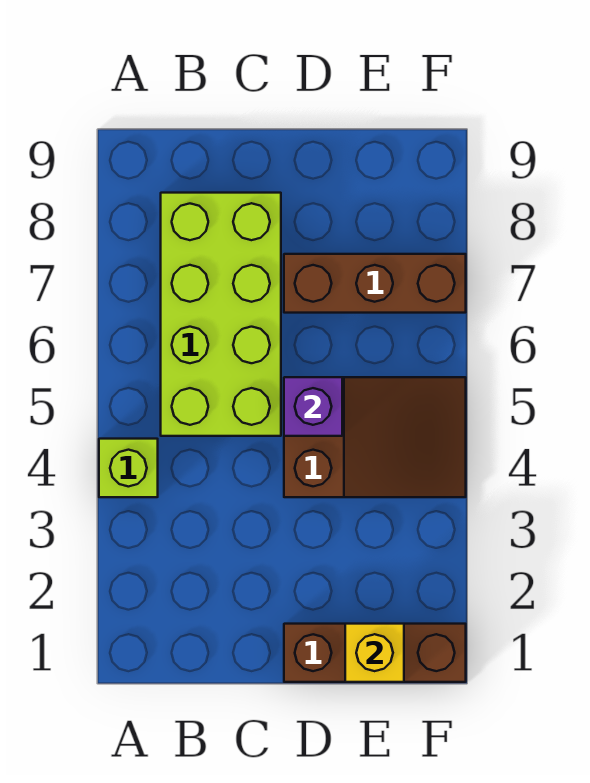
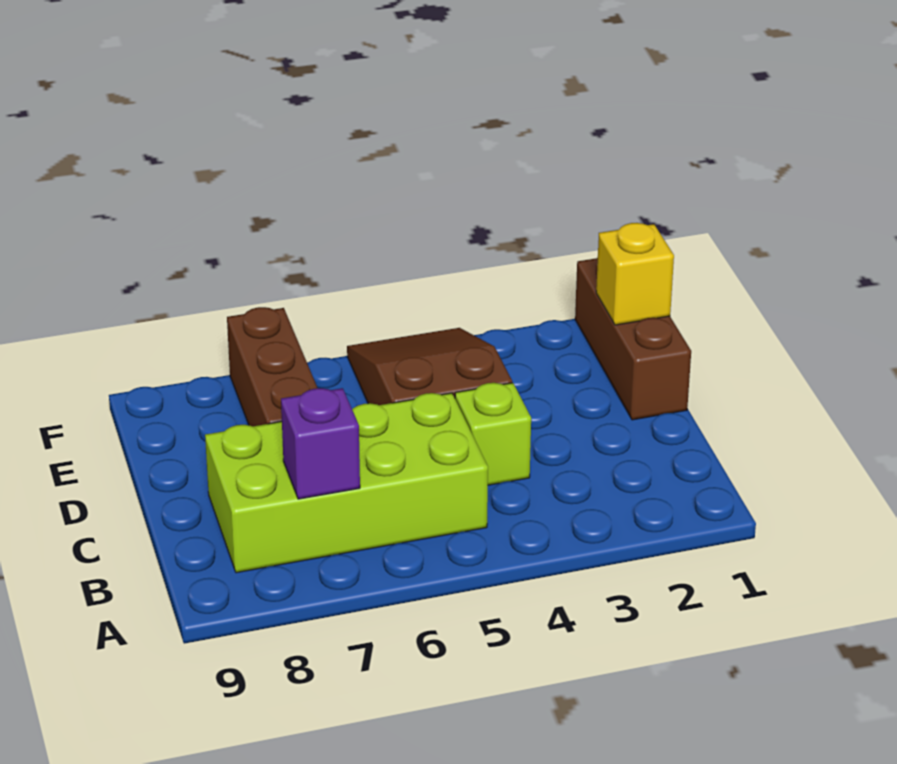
lime brick A4 level 1 -> lime brick C4 level 1
purple brick D5 level 2 -> purple brick B7 level 2

